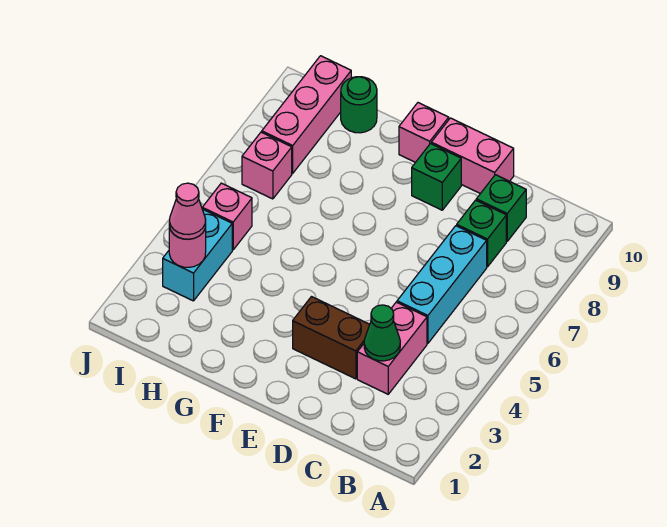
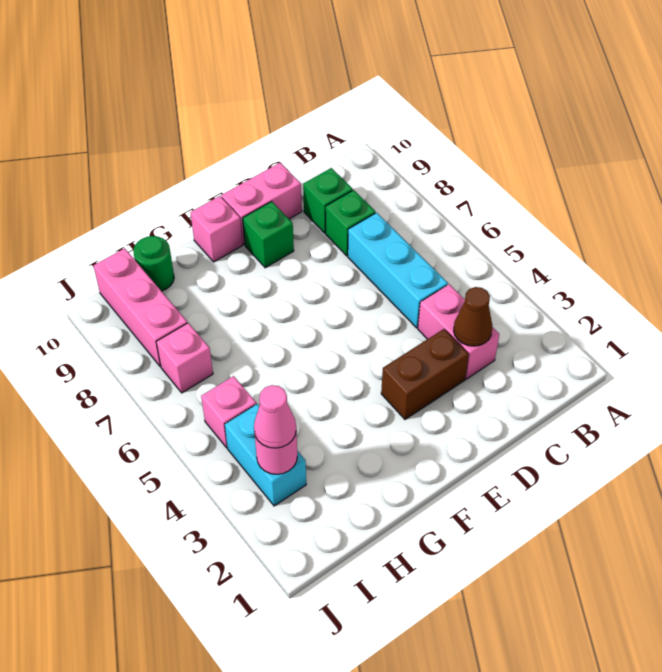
green cone C3 level 2 -> brown cone C3 level 2

